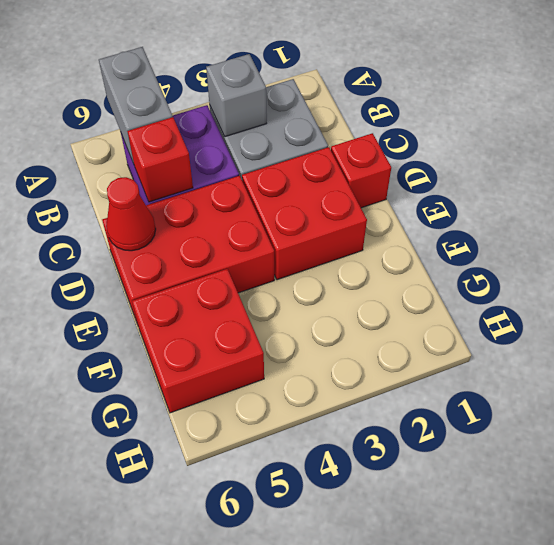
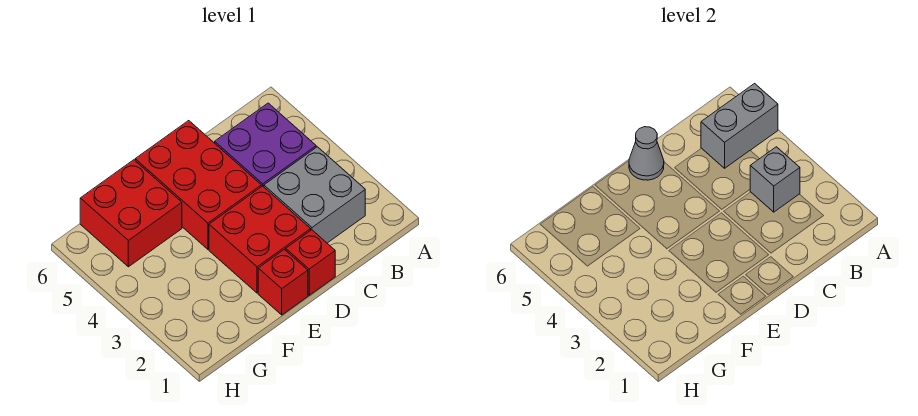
red brick C5 level 2 -> red brick E1 level 1
red cone D6 level 2 -> grey cone D6 level 2

